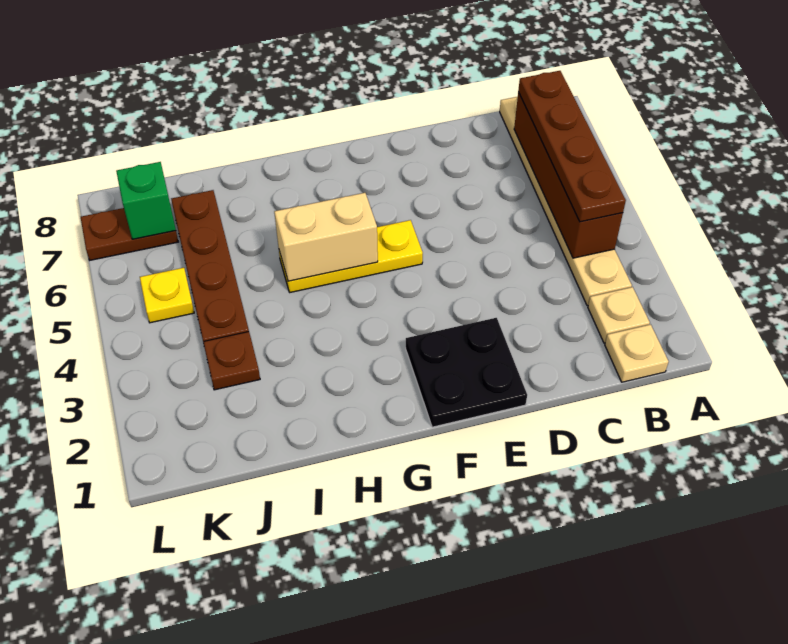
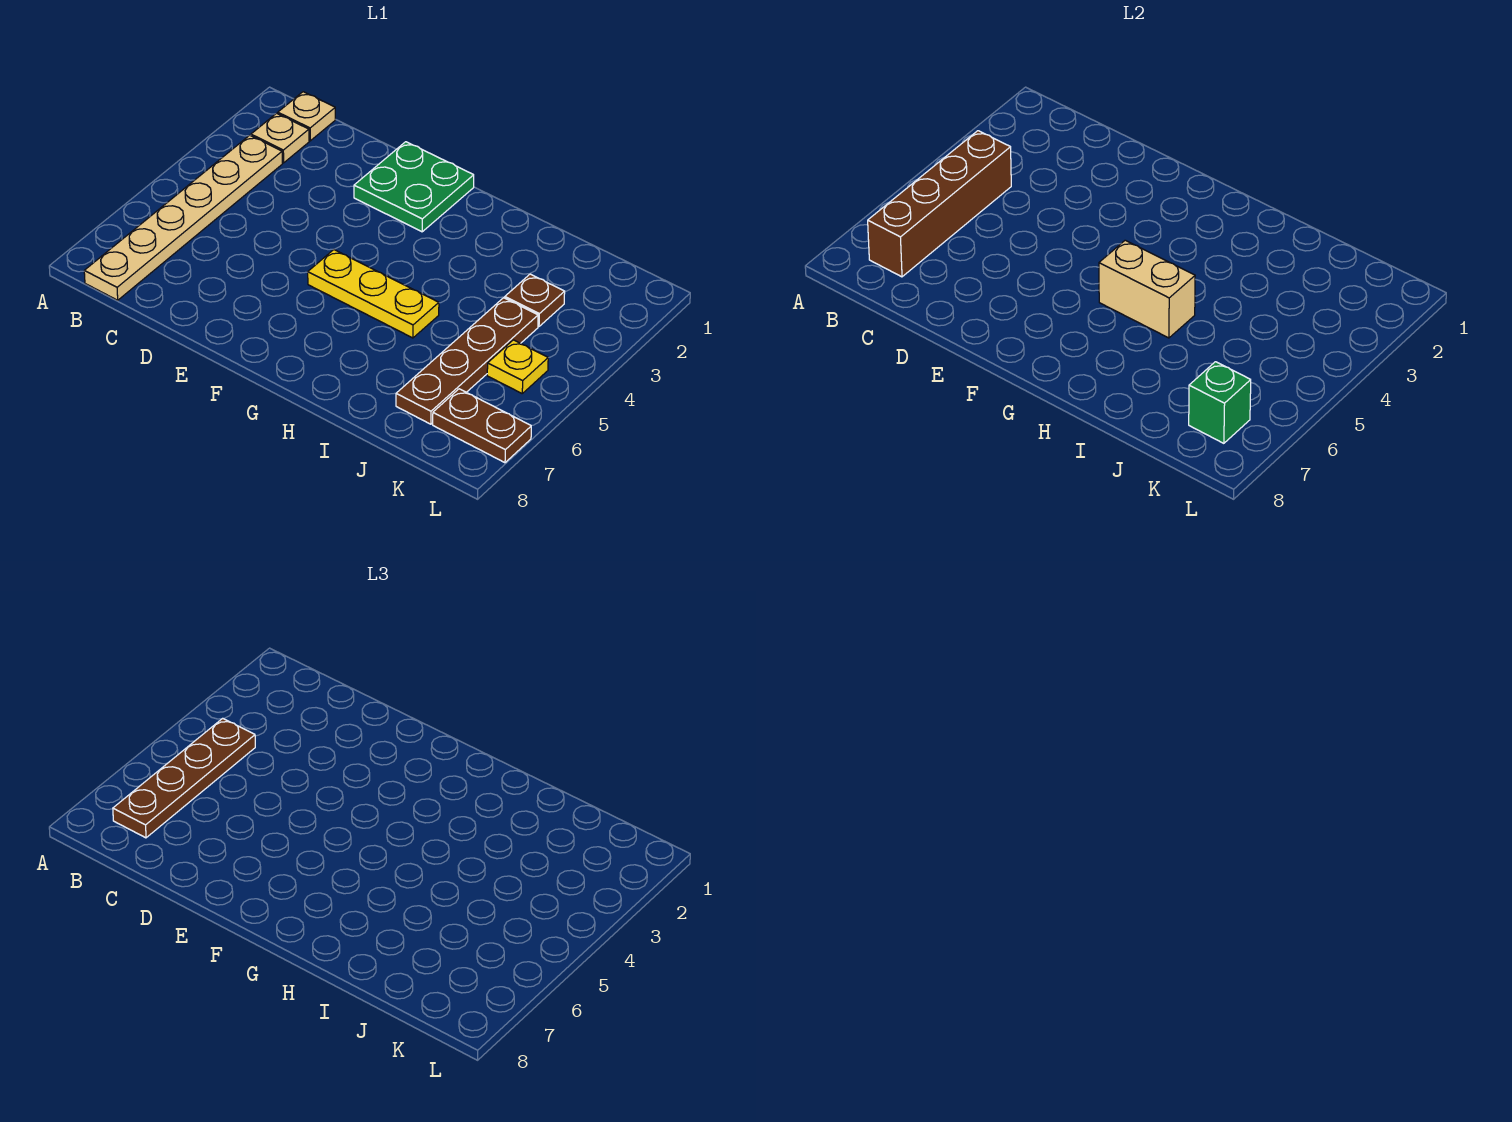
black plate E1:F2 level 1 -> green plate E1:F2 level 1

